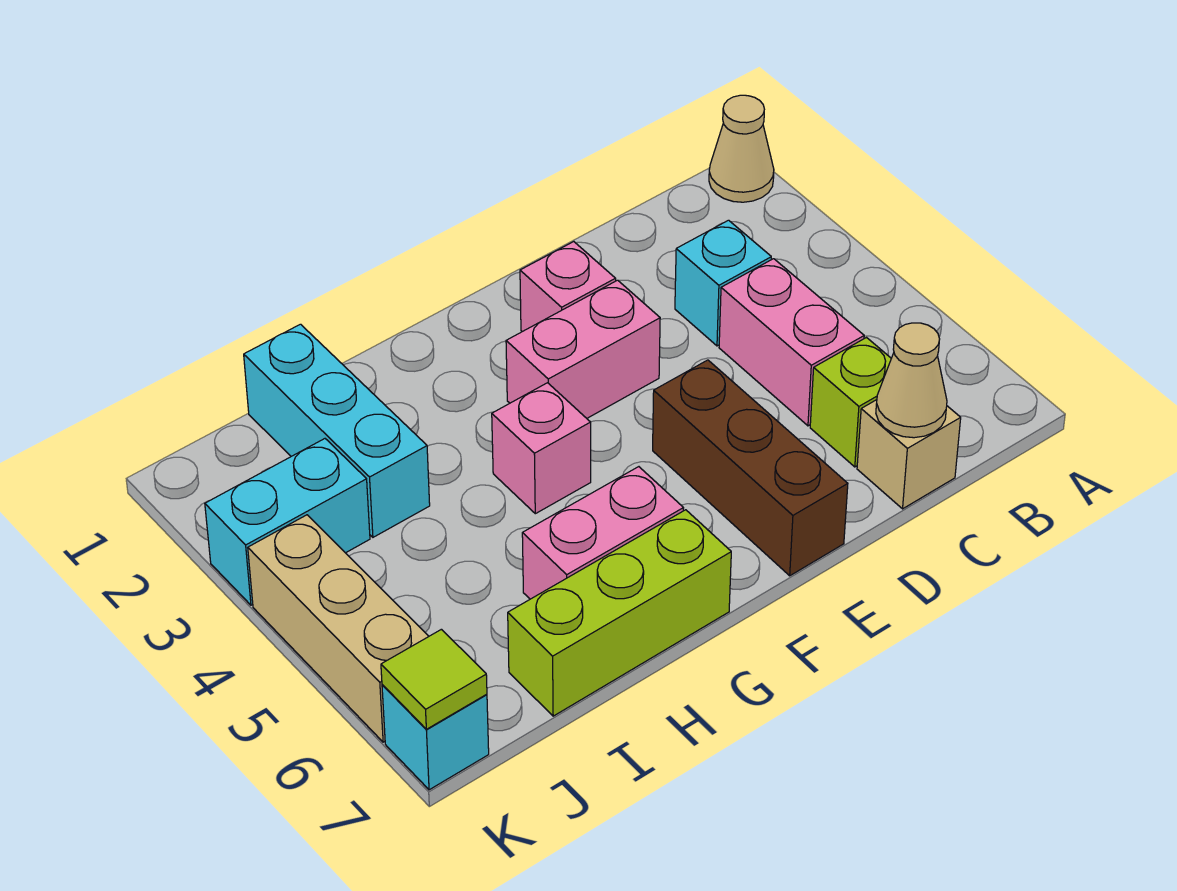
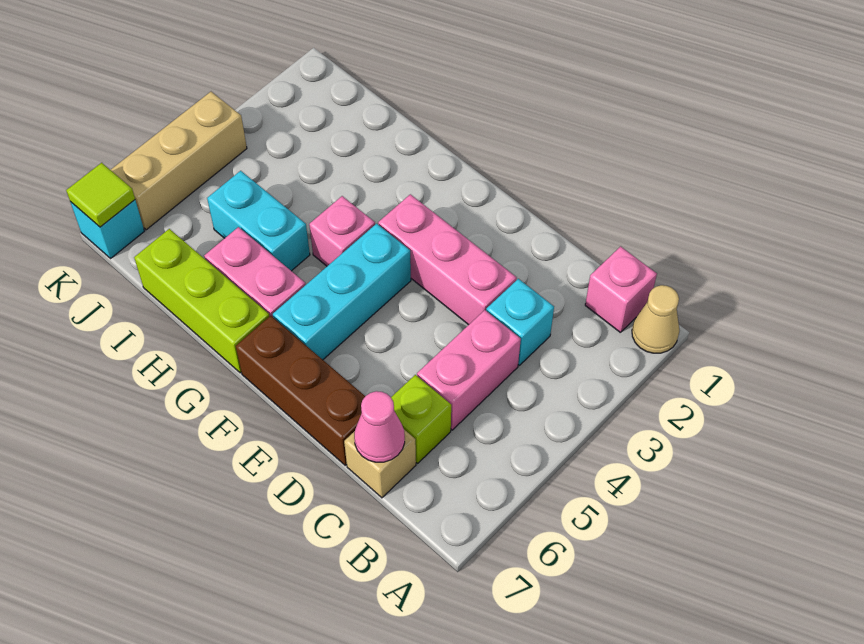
tan cone C7 level 2 -> pink cone C7 level 2
pink brick E2 level 1 -> pink brick B1 level 1
pink brick E3:F3 level 1 -> pink brick D3:F3 level 1
brown brick E5:E7 level 1 -> brown brick D7:F7 level 1
cyan brick I1:I3 level 1 -> cyan brick F4:F6 level 1
cyan brick J3:K3 level 1 -> cyan brick H5:I5 level 1

